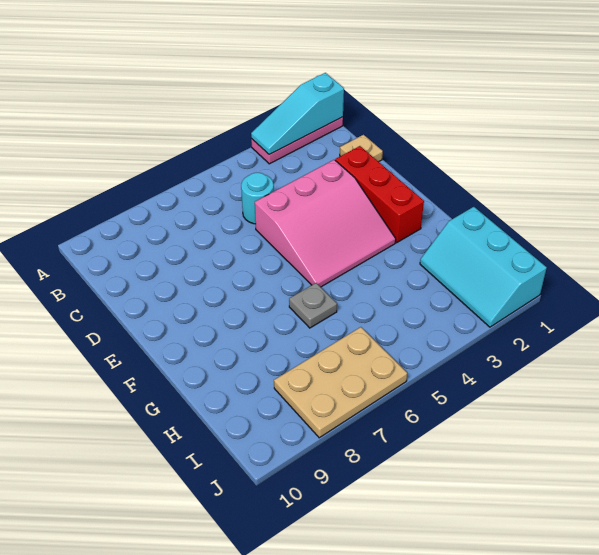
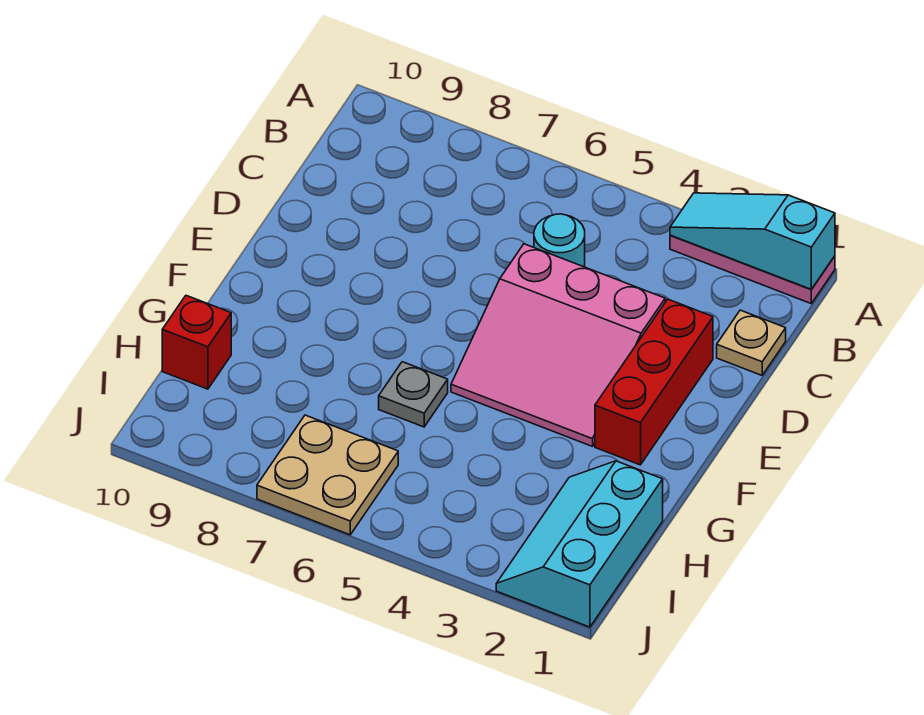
none -> red brick H10 level 1
tan plate I6:J8 level 1 -> tan plate I6:J7 level 1

